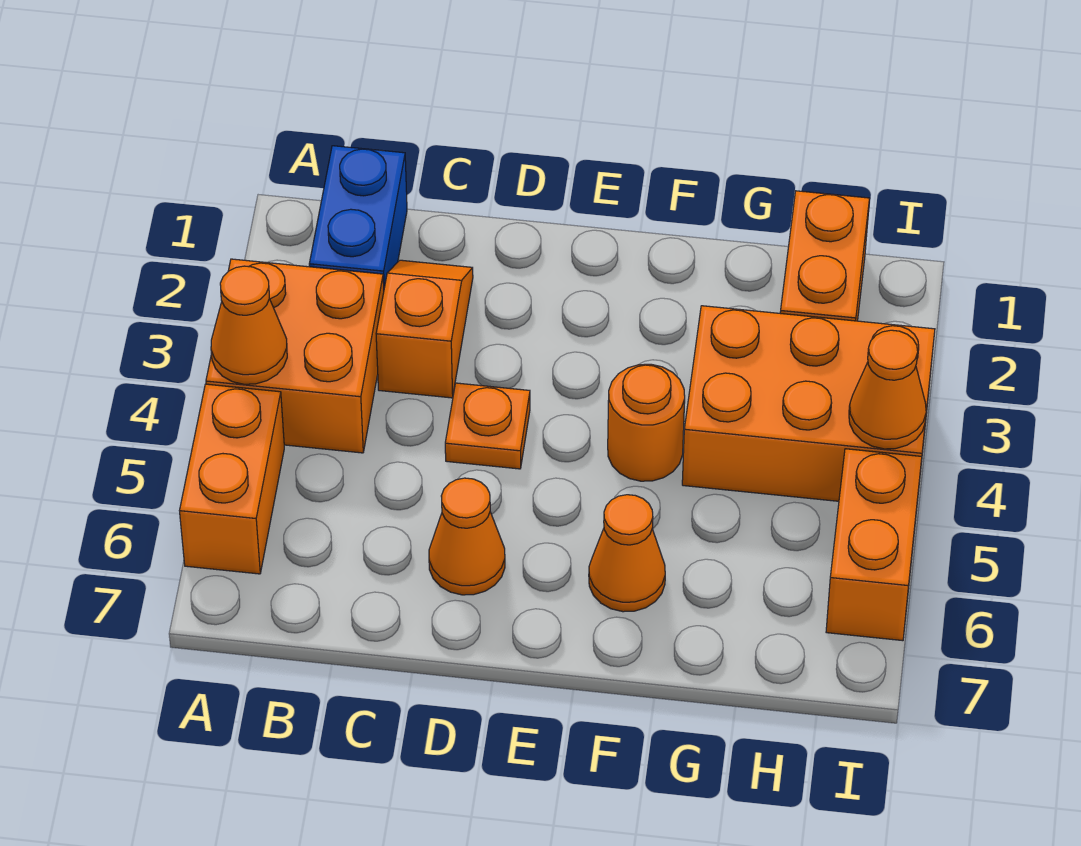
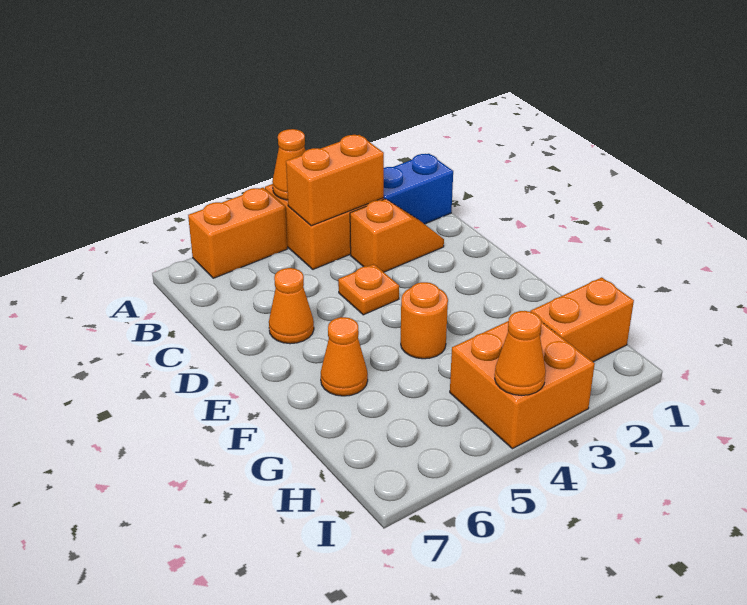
orange brick G3:I4 level 1 -> orange brick H3:I4 level 1
orange brick I5:I6 level 1 -> orange brick B3:B4 level 2

